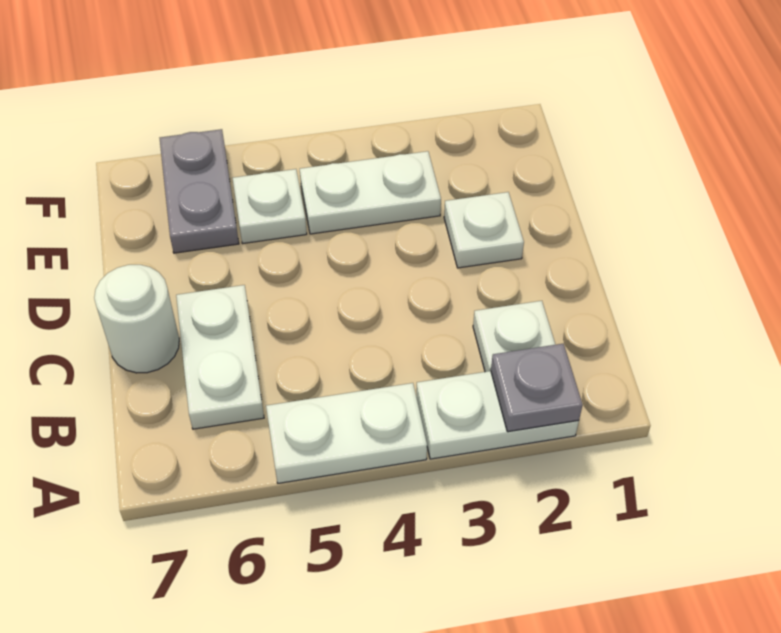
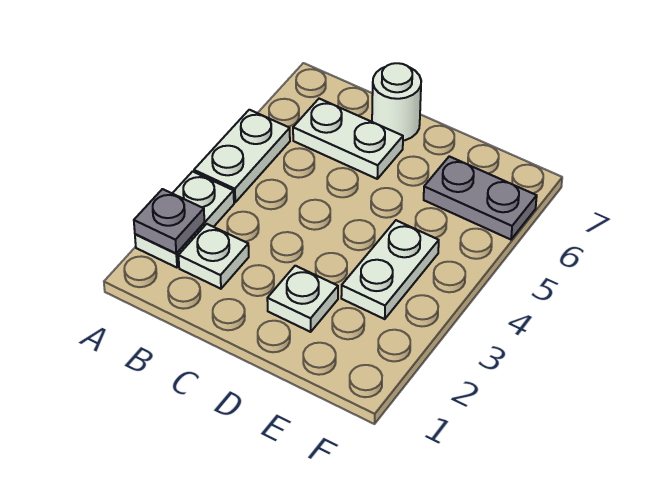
white plate E5 level 1 -> none

